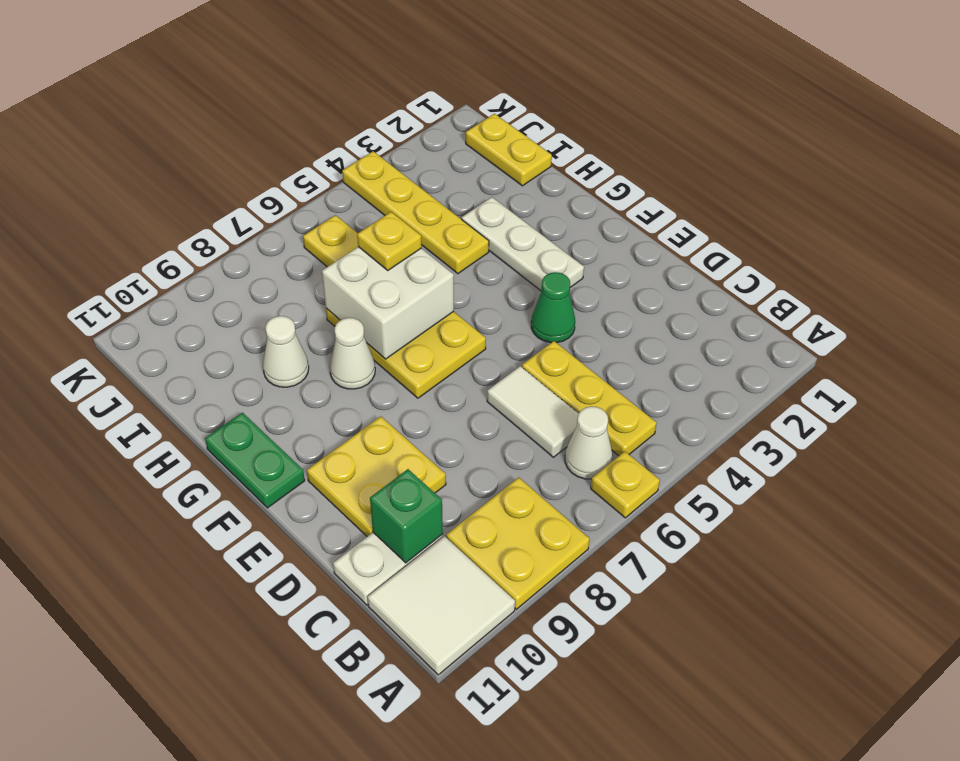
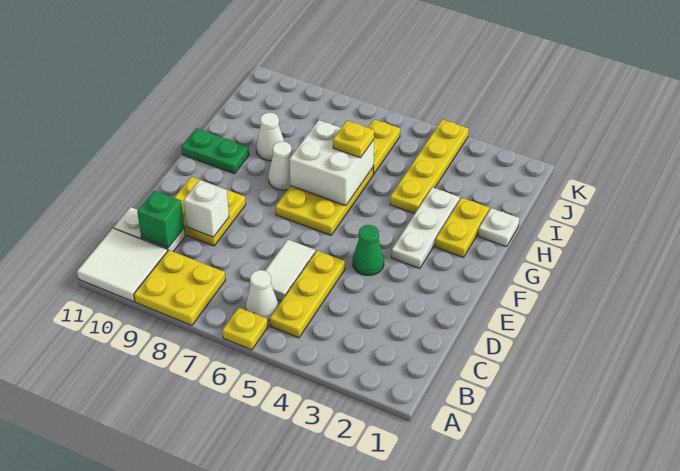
none -> white brick D9 level 2
green plate F11:G11 level 1 -> green plate G10:G11 level 1
none -> white plate H1 level 1
yellow plate I1:J1 level 1 -> yellow plate G2:H2 level 1

